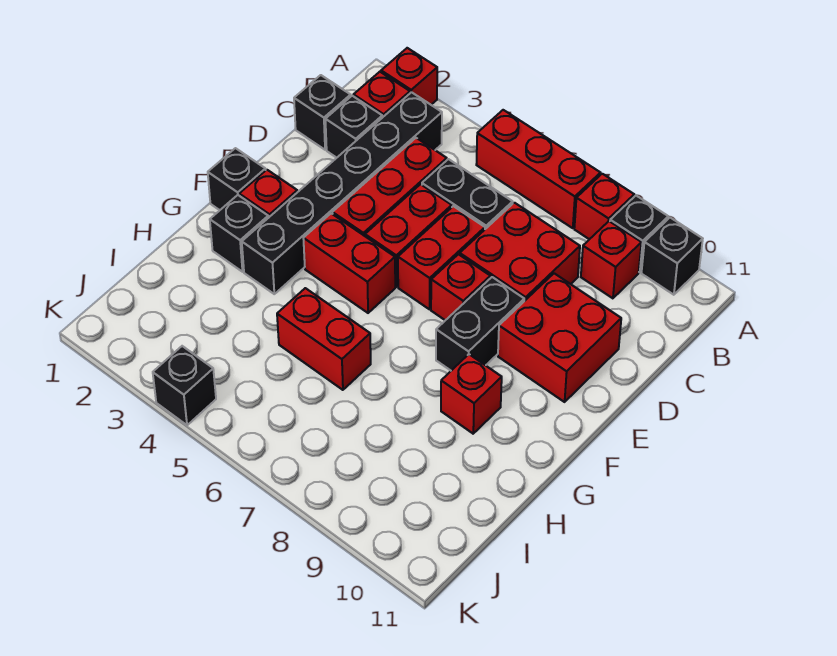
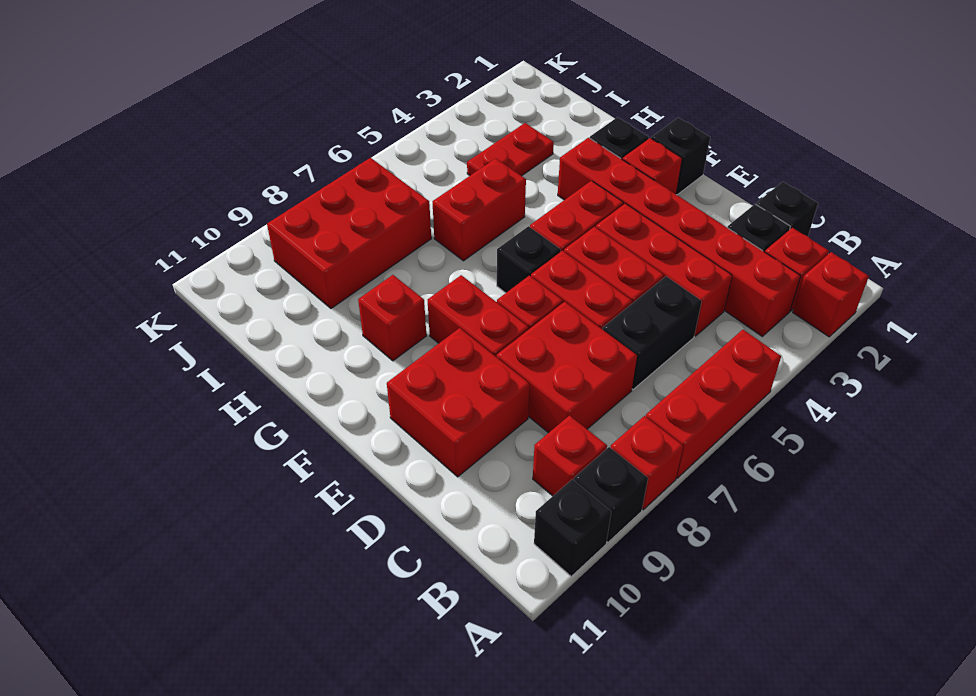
black brick B3:G3 level 1 -> red brick B3:G3 level 1
black brick E8:F8 level 1 -> red brick E8:F8 level 1
none -> red plate I3:I4 level 1
none -> red brick I7:J9 level 1
black brick K4 level 1 -> black brick F6 level 1

